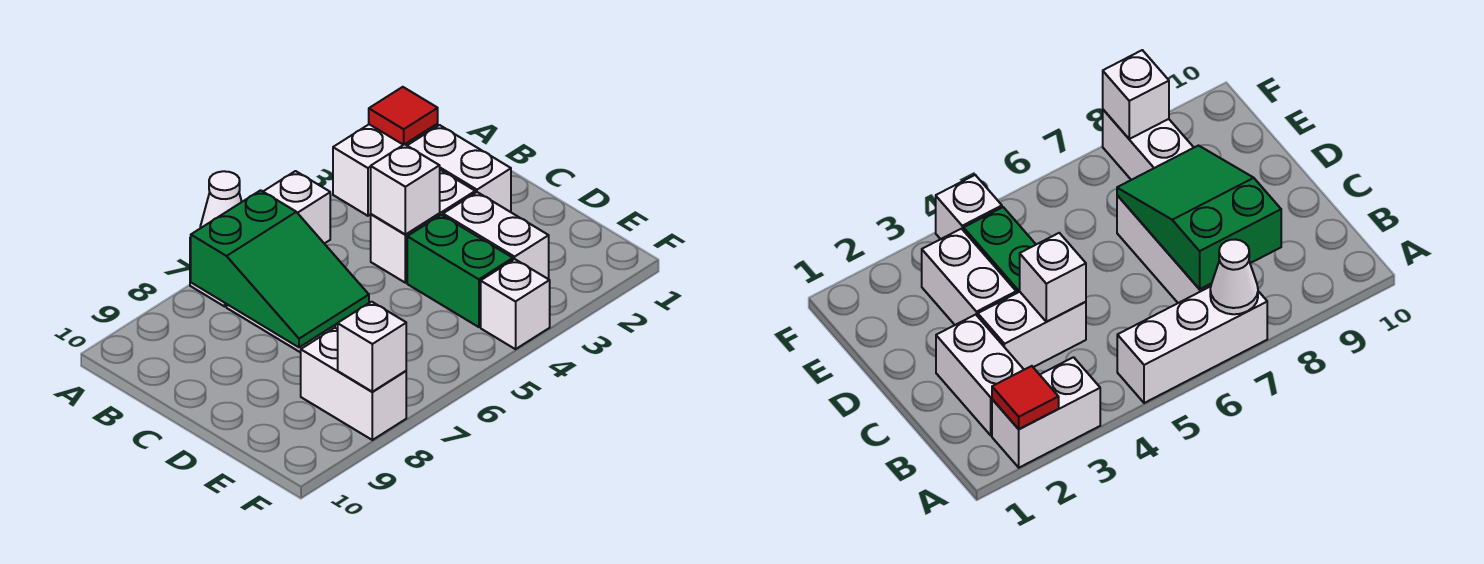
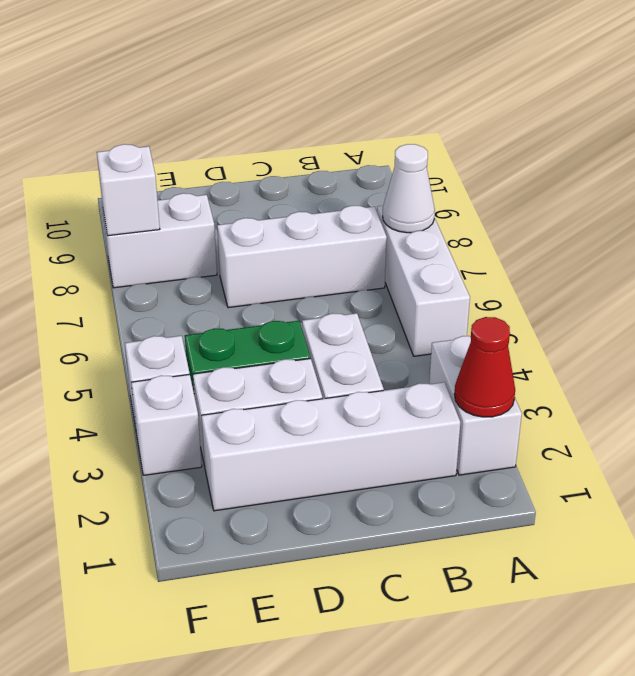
red tile A2 level 2 -> red cone A2 level 2
white brick B2:C2 level 1 -> white brick B2:E2 level 1
green slope B7:D8 level 2 top B -> none
white brick C4 level 2 -> white brick F3 level 1

